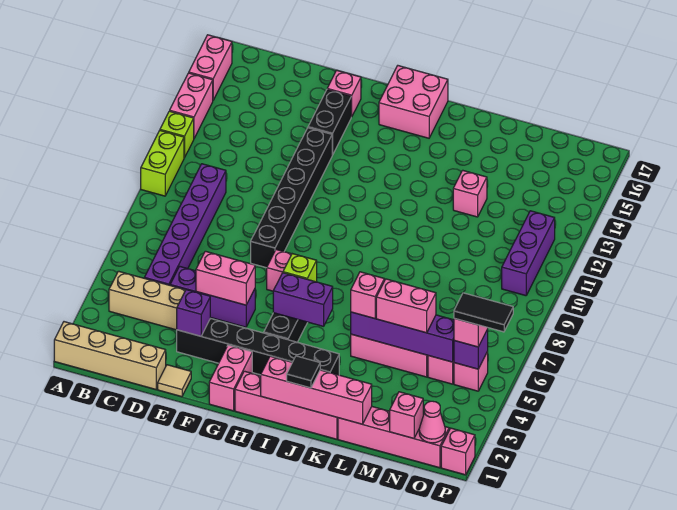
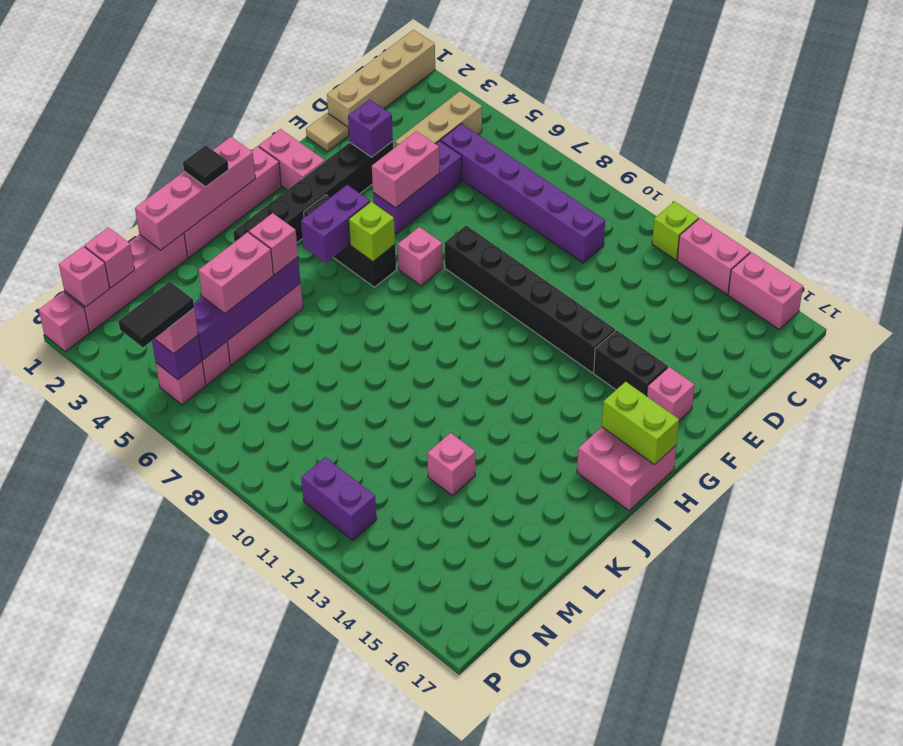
lime brick A10:A11 level 1 -> lime brick H16:H17 level 2
pink cone O1 level 2 -> pink brick O1 level 2
purple brick O10:O12 level 1 -> purple brick O11:O12 level 1

